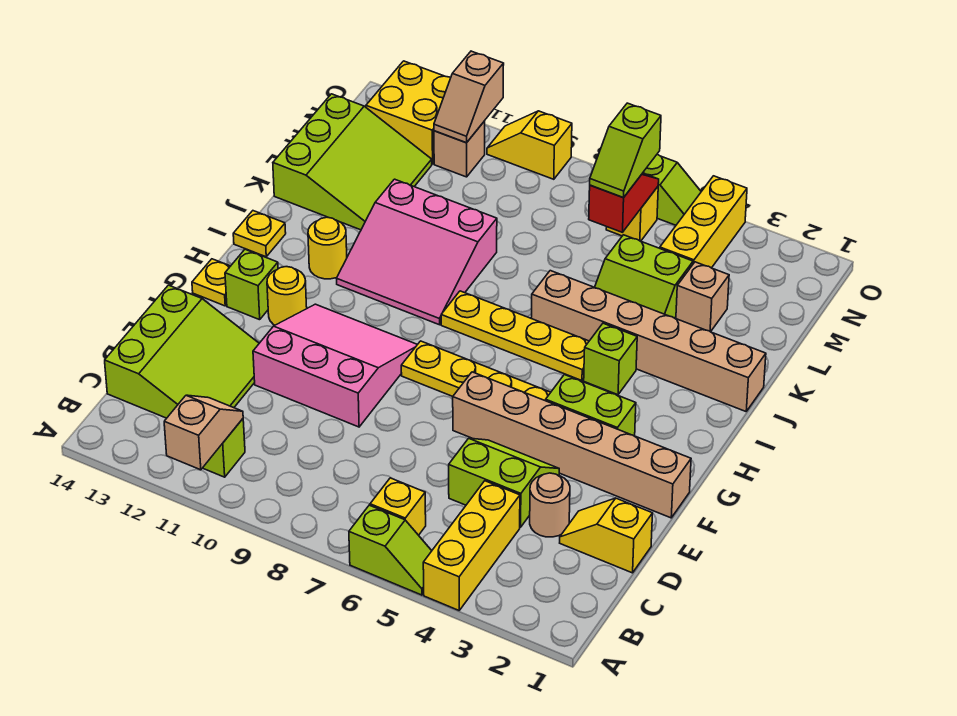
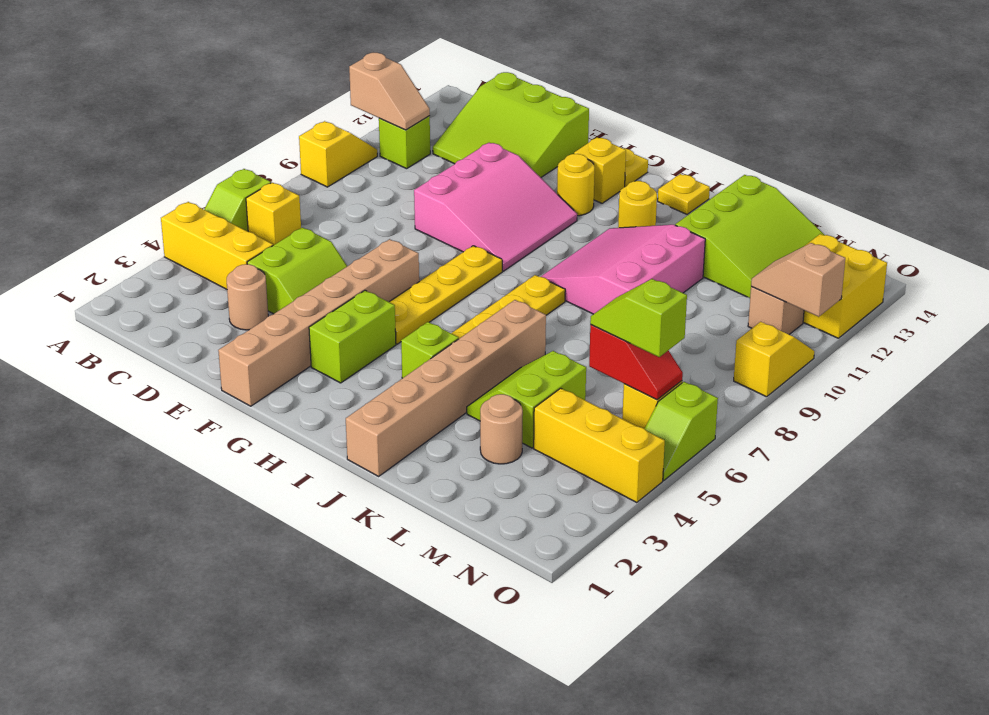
yellow slope D1:D2 level 1 top 1 -> yellow slope A9:A10 level 1 top 9
lime brick G13 level 1 -> yellow brick G13 level 1
lime slope K12:M14 level 1 top 14 -> lime slope K12:M14 level 1 top K
tan brick L3 level 1 -> tan round brick L3 level 1

